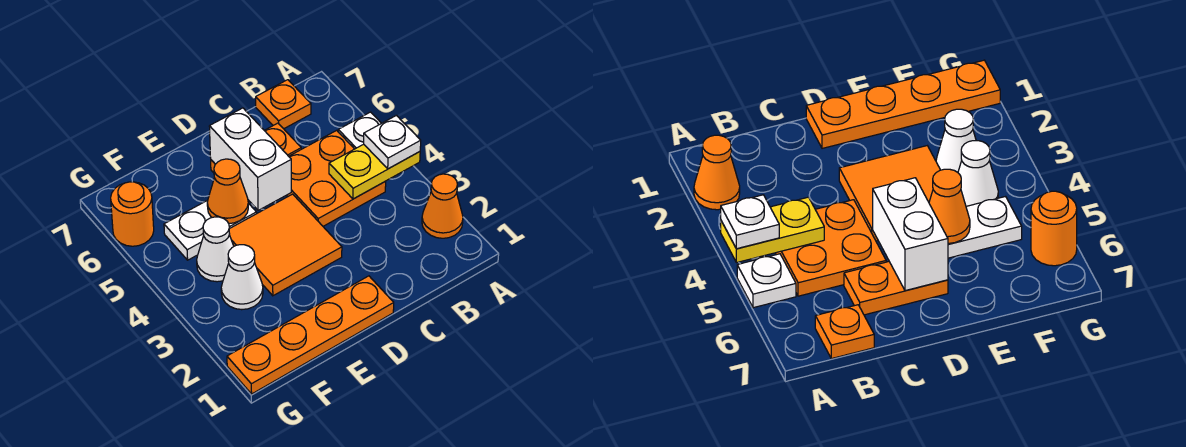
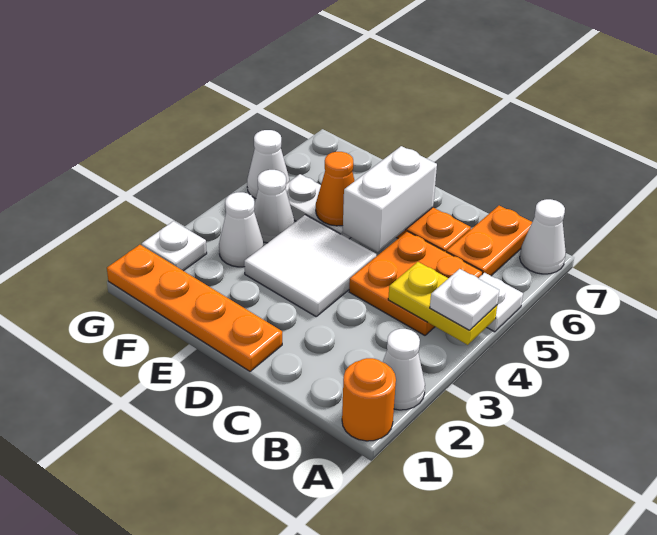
orange cone A2 level 1 -> white cone A2 level 1
none -> white cone A7 level 1
orange plate B7 level 1 -> orange plate B6:B7 level 1
orange tile D3:E4 level 1 -> white tile D3:E4 level 1
none -> white plate G2 level 1
none -> white cone G5 level 1
orange round brick G6 level 1 -> orange round brick A1 level 1

